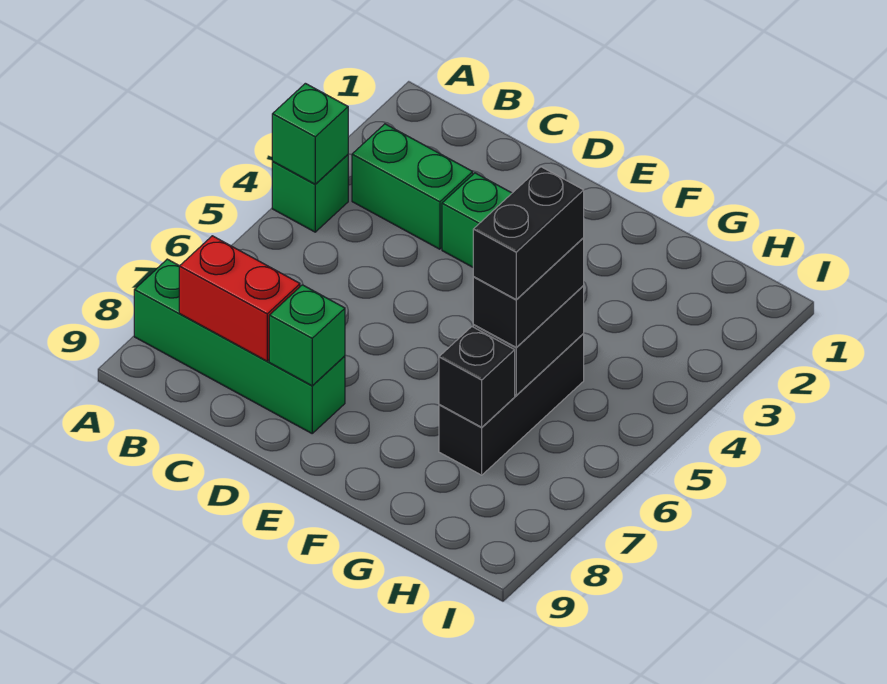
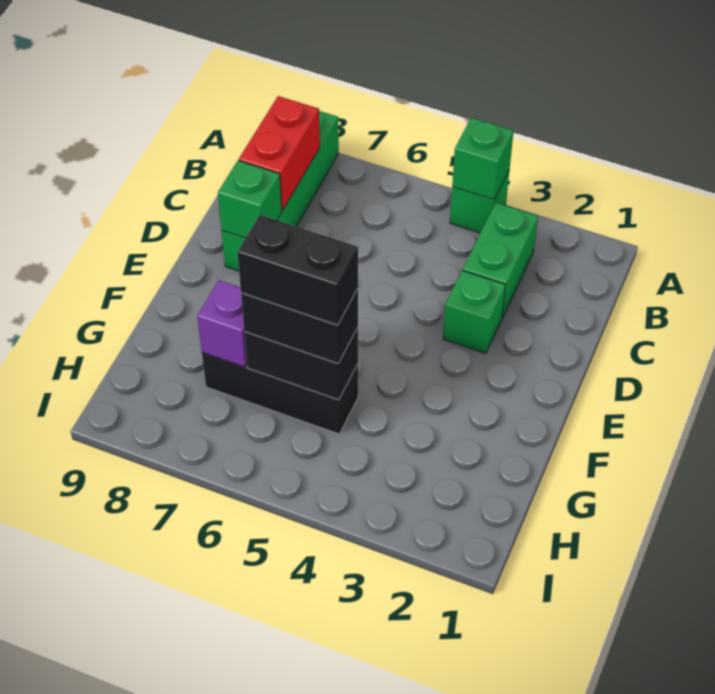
black brick G7 level 2 -> purple brick G7 level 2

